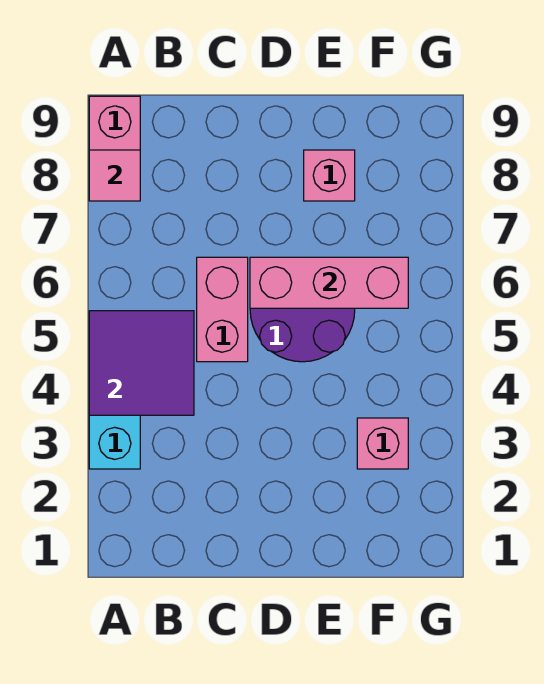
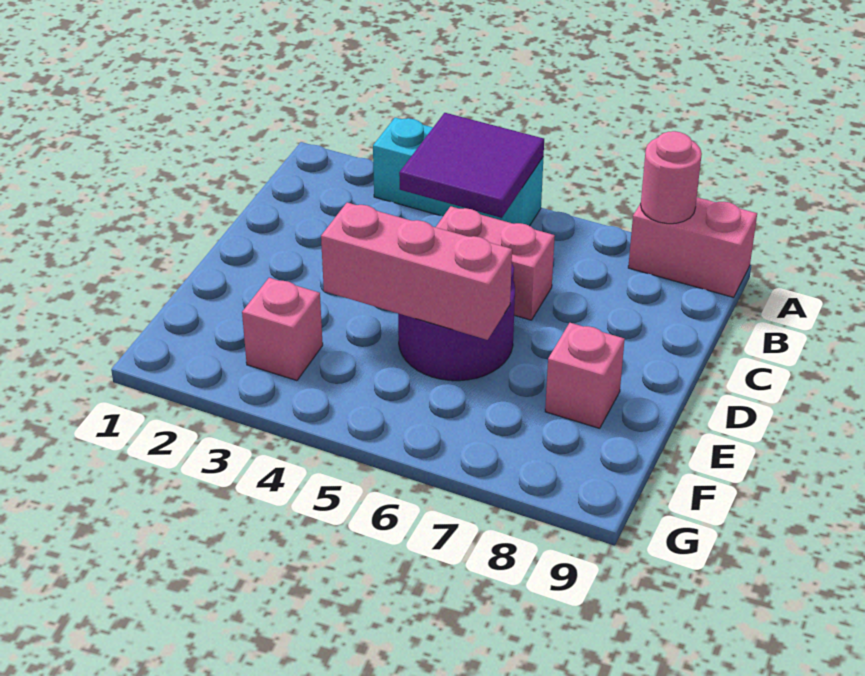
pink tile A8 level 2 -> pink round brick A8 level 2
pink brick D6:F6 level 2 -> pink brick E4:E6 level 2

